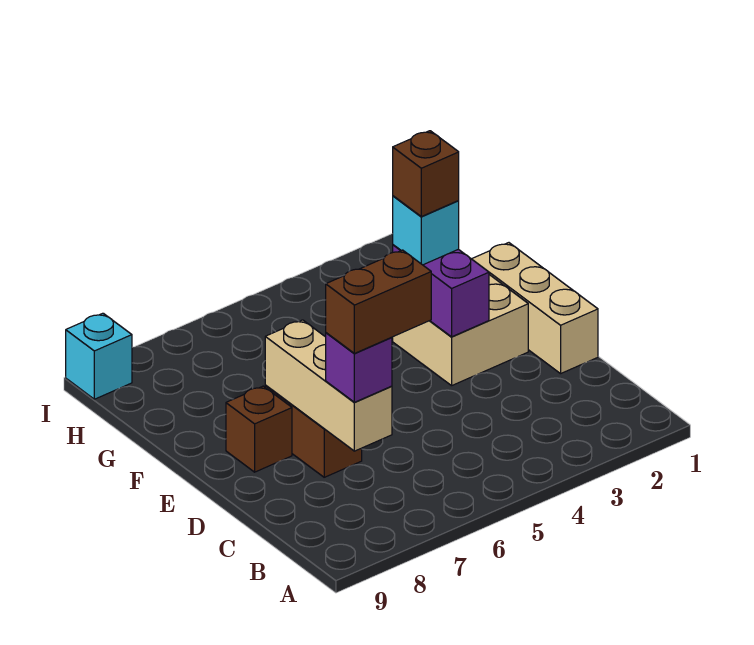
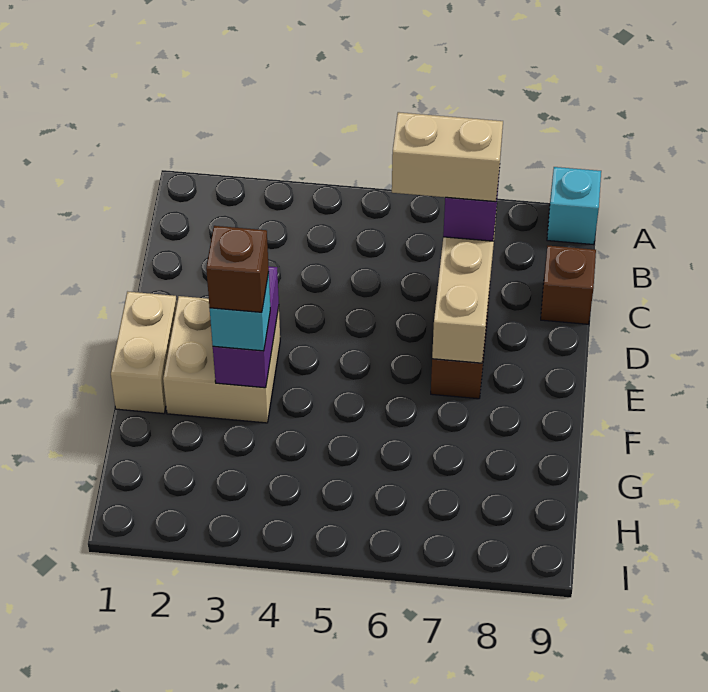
brown brick C6:C7 level 4 -> tan brick C6:C7 level 4
tan brick D1:F1 level 1 -> tan brick E1:F1 level 1
brown brick E8 level 1 -> brown brick C9 level 1
cyan brick I9 level 1 -> cyan brick A9 level 1

